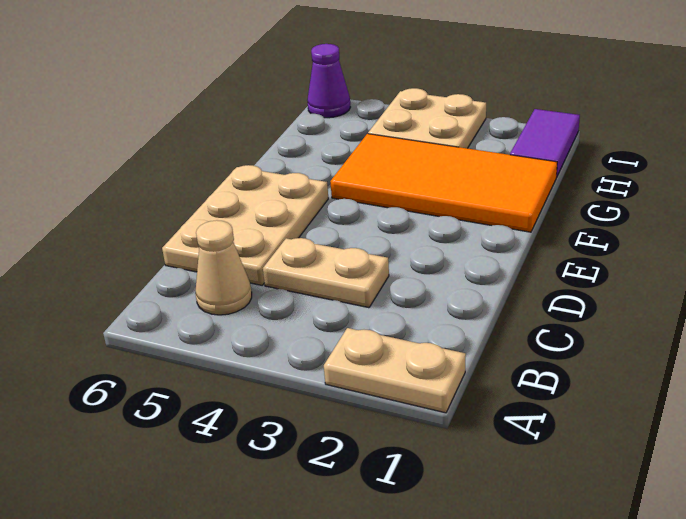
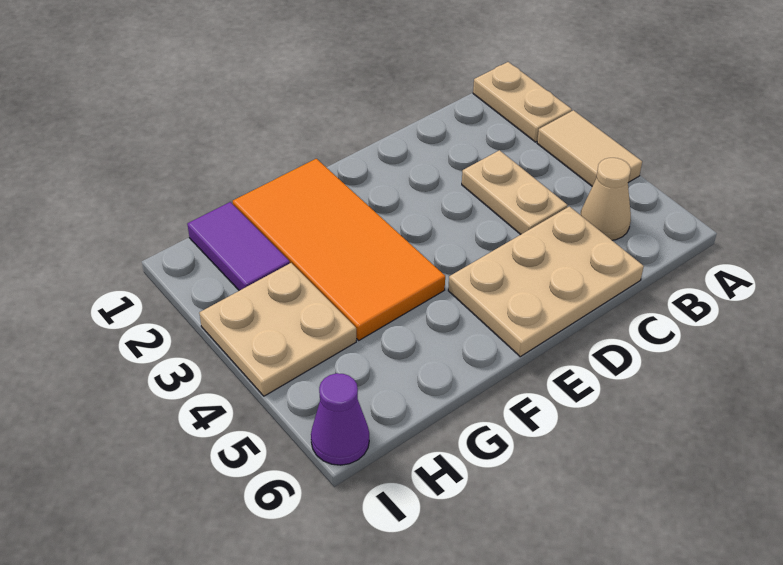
none -> tan tile A3:A4 level 1
purple tile H1:I1 level 1 -> purple tile H1:H2 level 1

